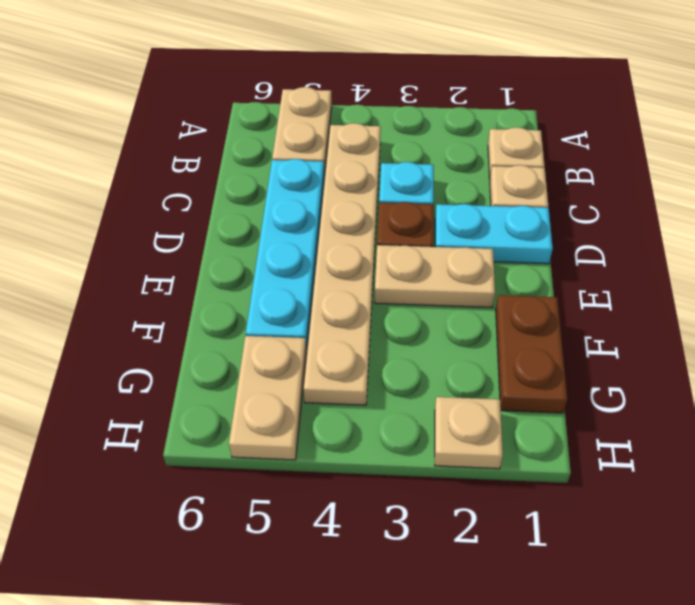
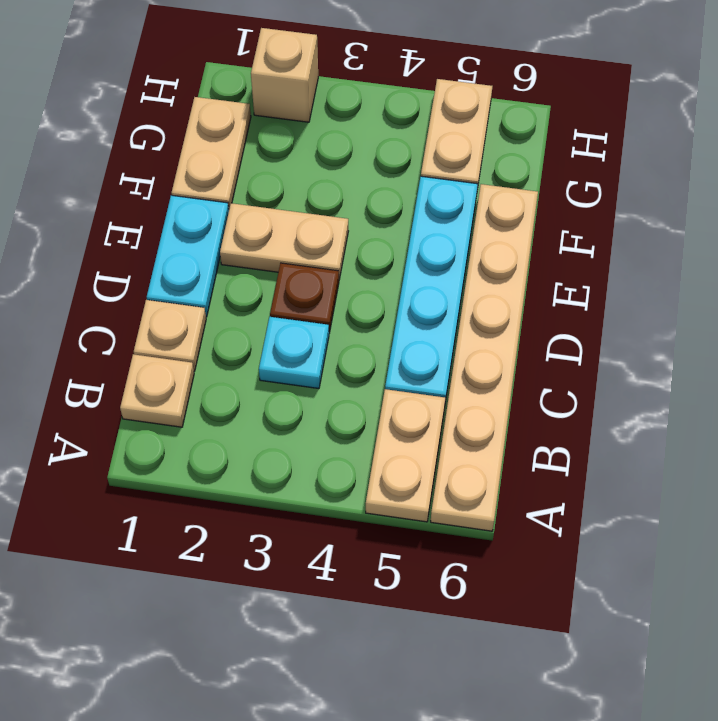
tan plate B4:G4 level 1 -> tan plate A6:F6 level 1
cyan plate D1:D2 level 1 -> cyan plate D1:E1 level 1
brown plate F1:G1 level 1 -> tan plate F1:G1 level 1
tan plate H2 level 1 -> tan brick H2 level 1

